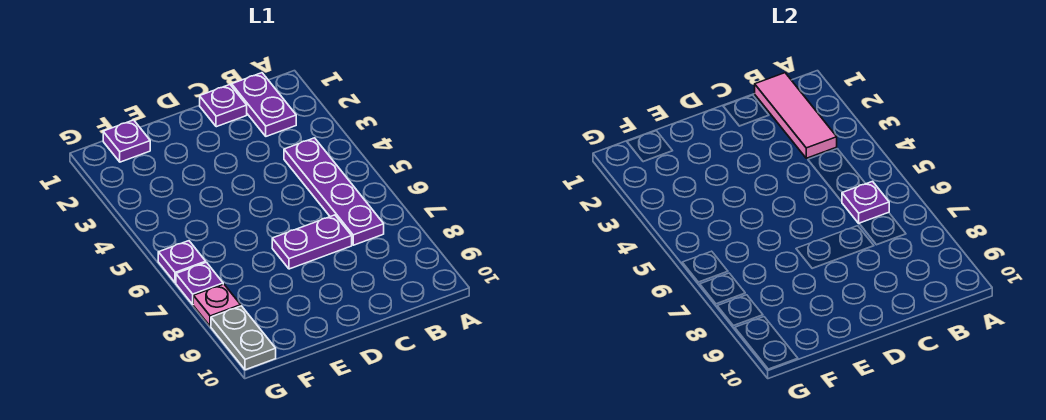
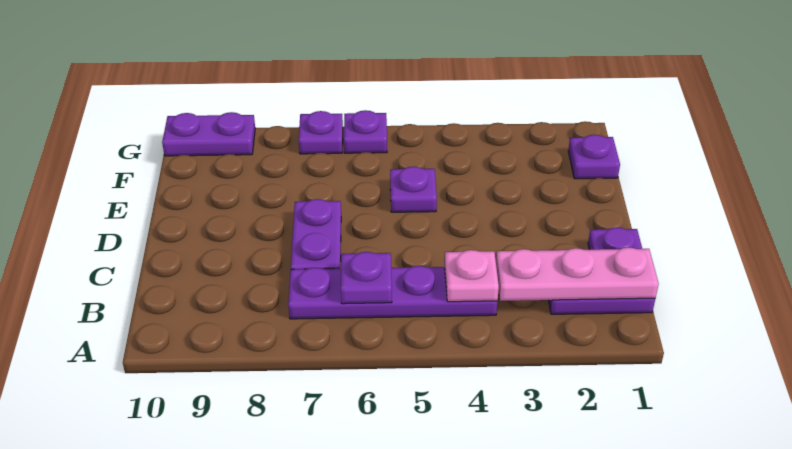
pink tile B1:B3 level 2 -> pink plate B1:B3 level 2
none -> purple plate E5 level 1
pink plate G8 level 1 -> pink plate B4 level 2
grey plate G9:G10 level 1 -> purple plate G9:G10 level 1

